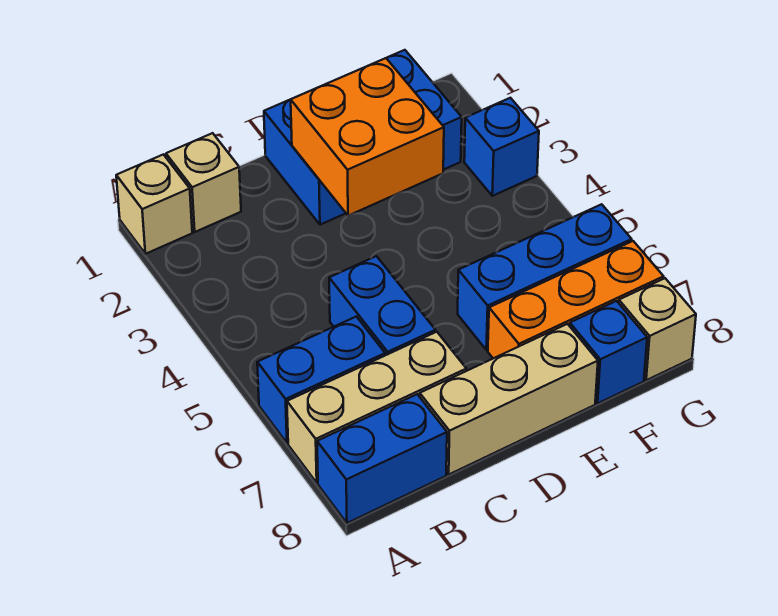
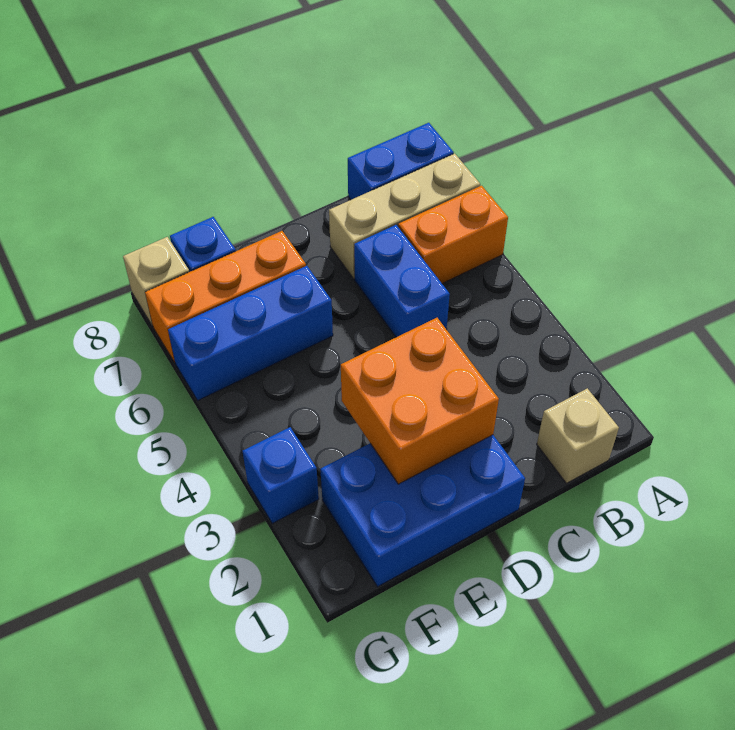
tan brick A1 level 1 -> none
blue brick A6:B6 level 1 -> orange brick A6:B6 level 1
tan brick C8:E8 level 1 -> none

